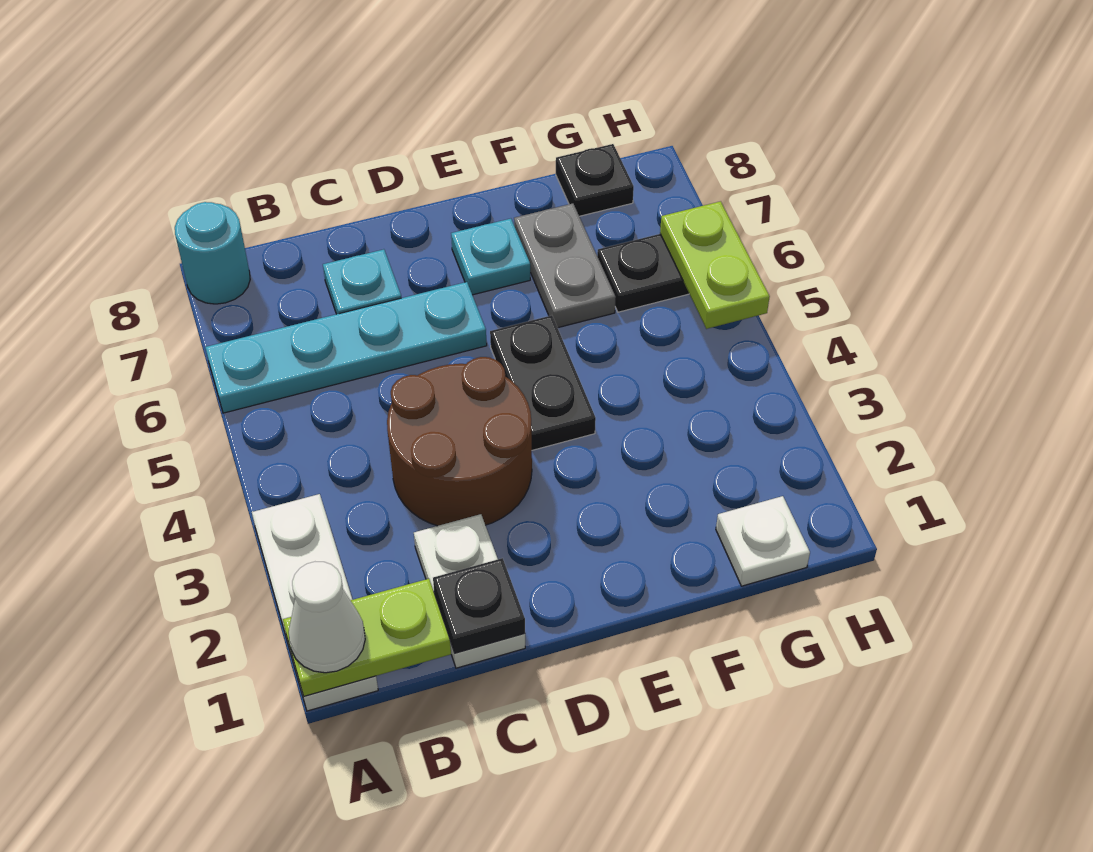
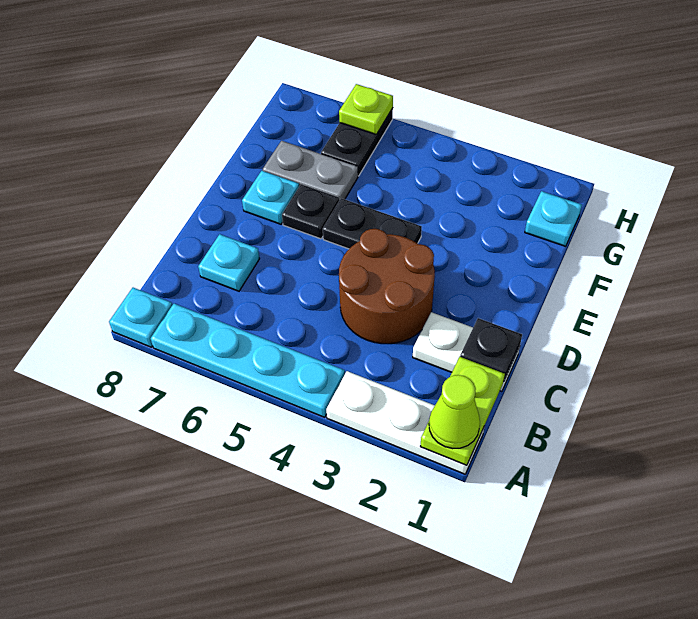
white cone A1 level 3 -> lime cone A1 level 3
cyan plate A6:D6 level 1 -> cyan plate A4:A7 level 1
cyan round brick A8 level 1 -> cyan plate A8 level 1
white plate G1 level 1 -> cyan plate G1 level 1
black plate G8 level 1 -> black plate E6 level 1
lime plate H5:H6 level 2 -> lime plate H6 level 2

